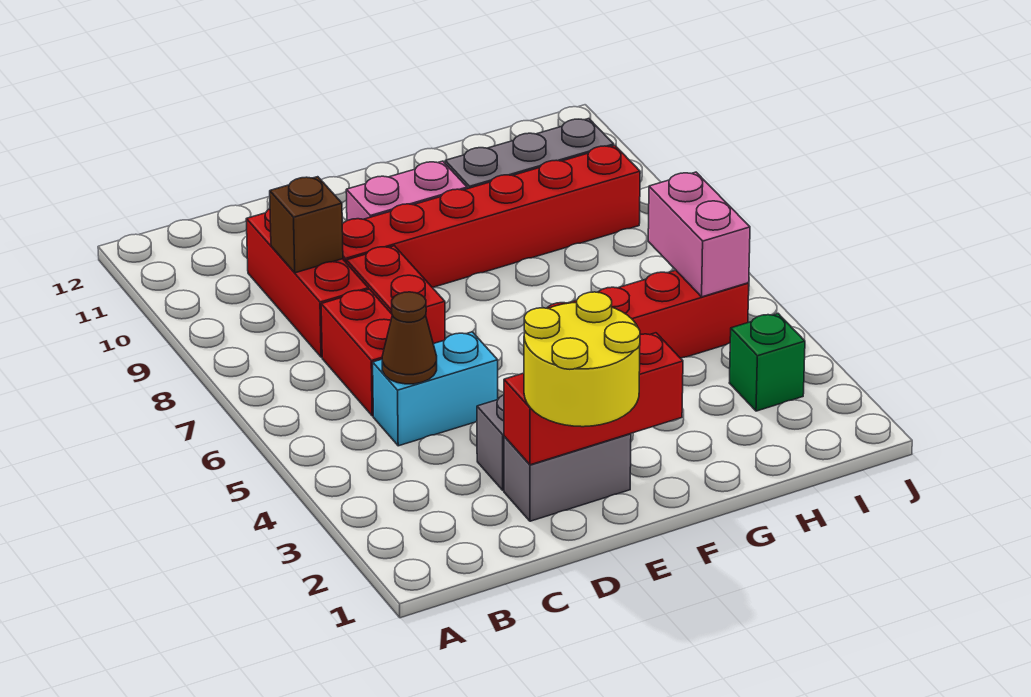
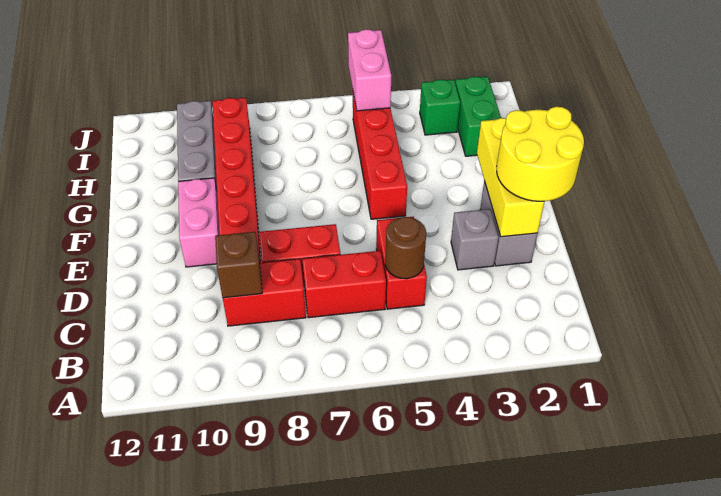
cyan brick C5:D5 level 1 -> red brick C5:D5 level 1
brown cone C5 level 2 -> brown round brick C5 level 2
red brick C8:C10 level 1 -> red brick C8:C9 level 1
red brick D2:F2 level 2 -> yellow brick D2:F2 level 2
none -> green brick H2:I2 level 1
pink brick I5:I6 level 2 -> pink brick I5:J5 level 2

